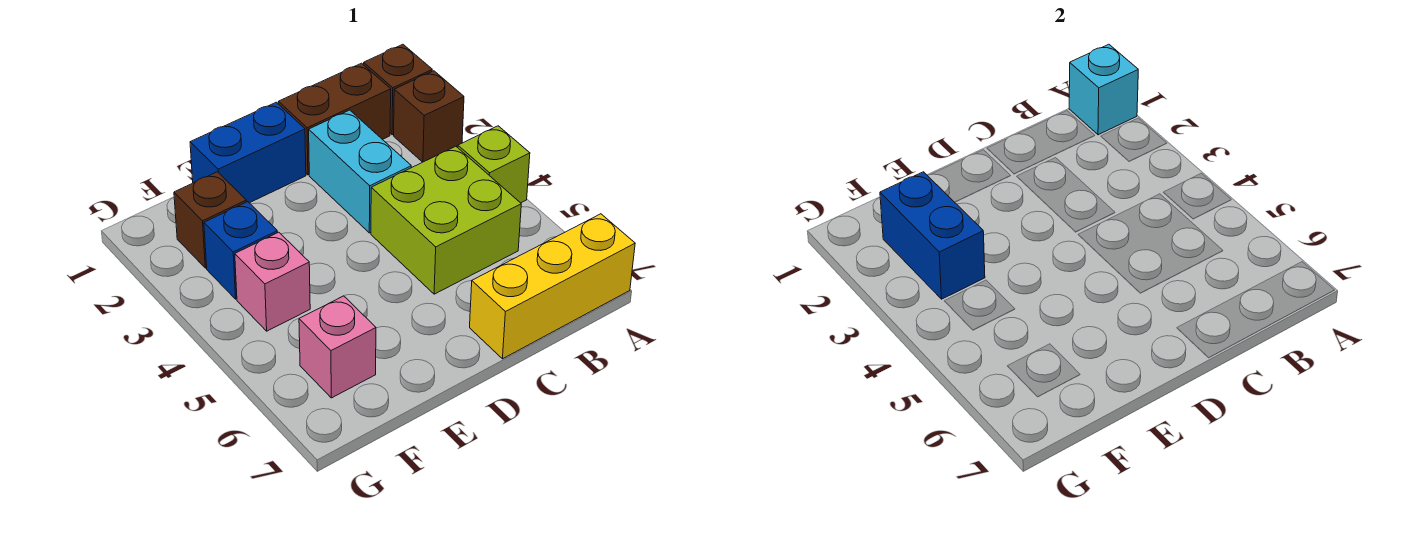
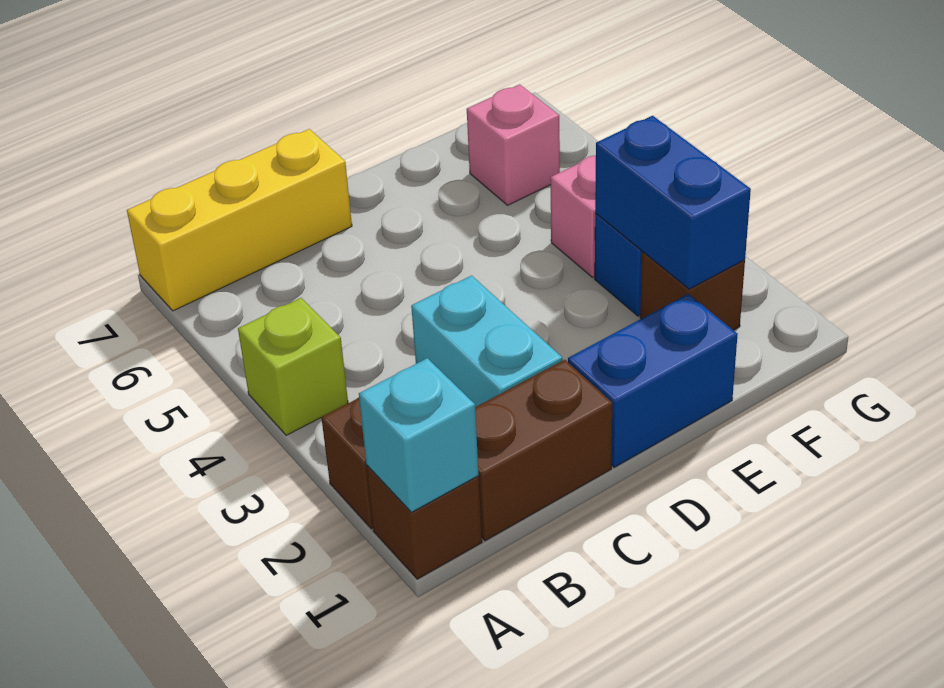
lime brick B4:C5 level 1 -> none

